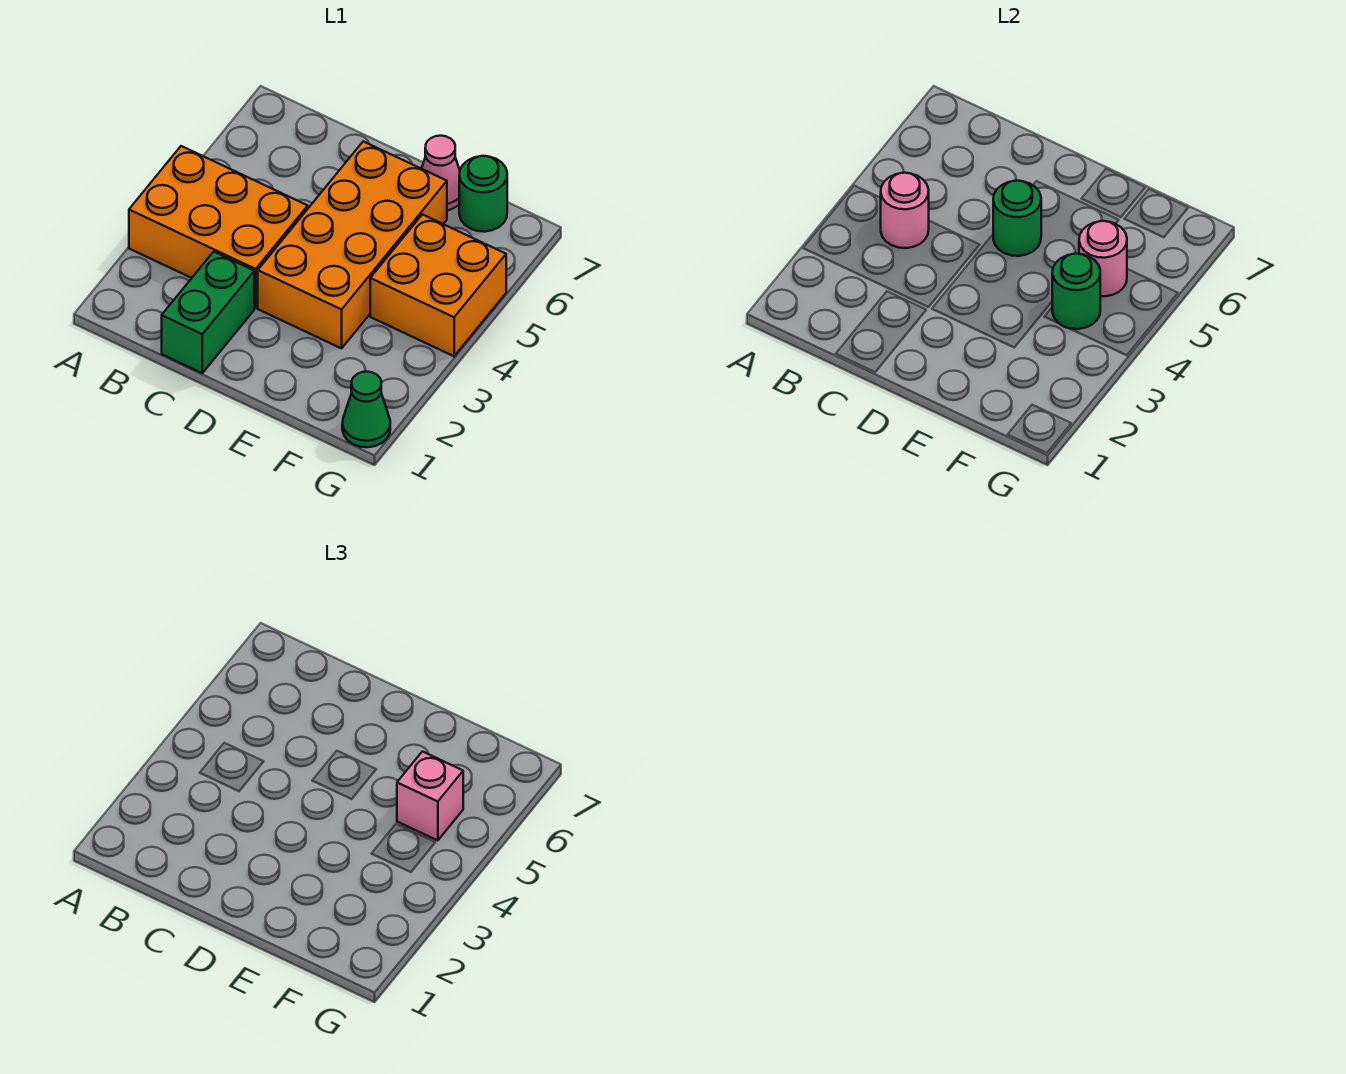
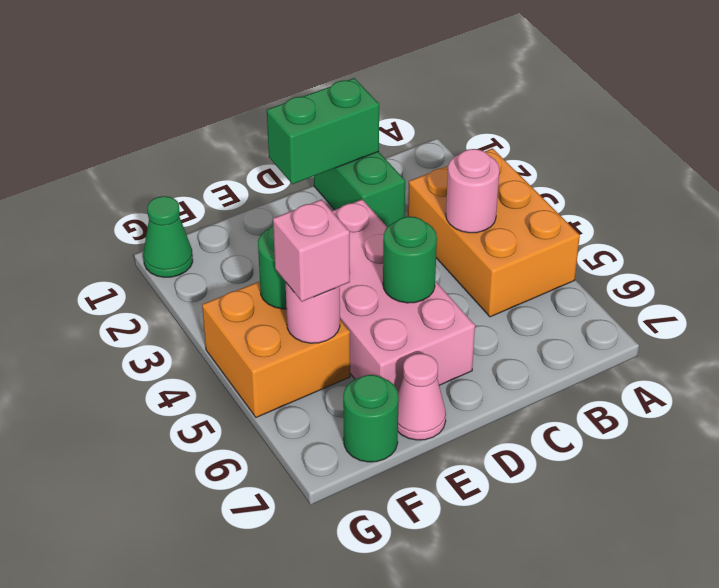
orange brick A3:C4 level 1 -> orange brick A3:B5 level 1
none -> green brick C1:D1 level 2
orange brick D3:E6 level 1 -> pink brick D3:E6 level 1

